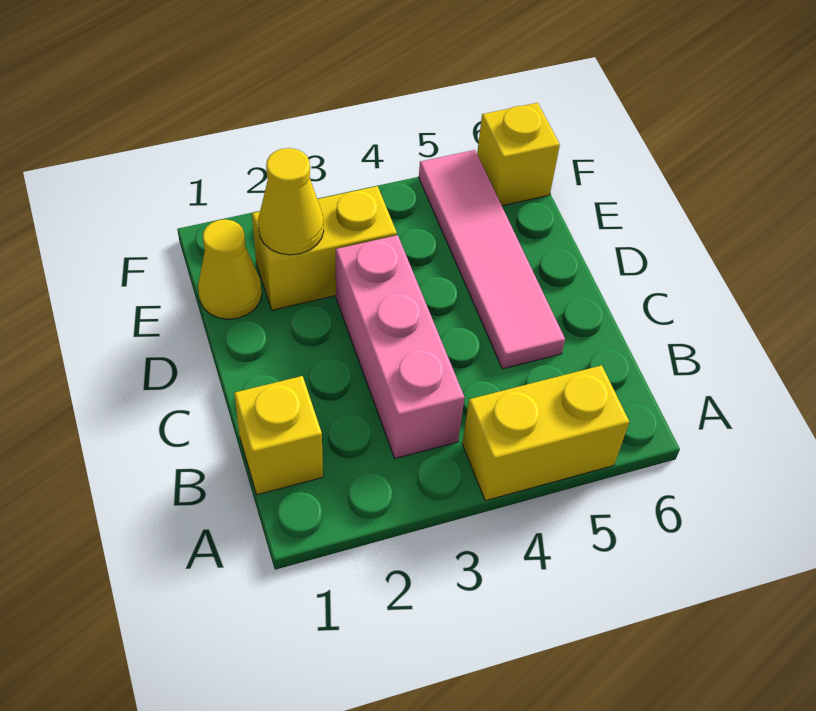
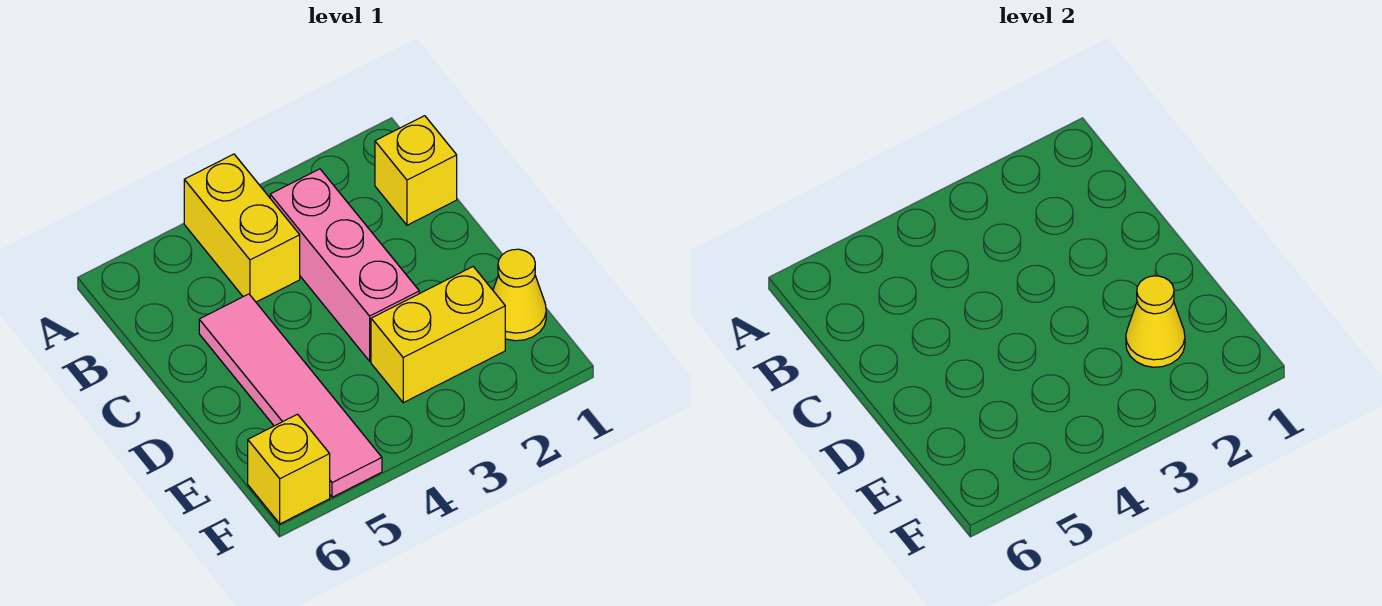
yellow brick A4:A5 level 1 -> yellow brick A4:B4 level 1

